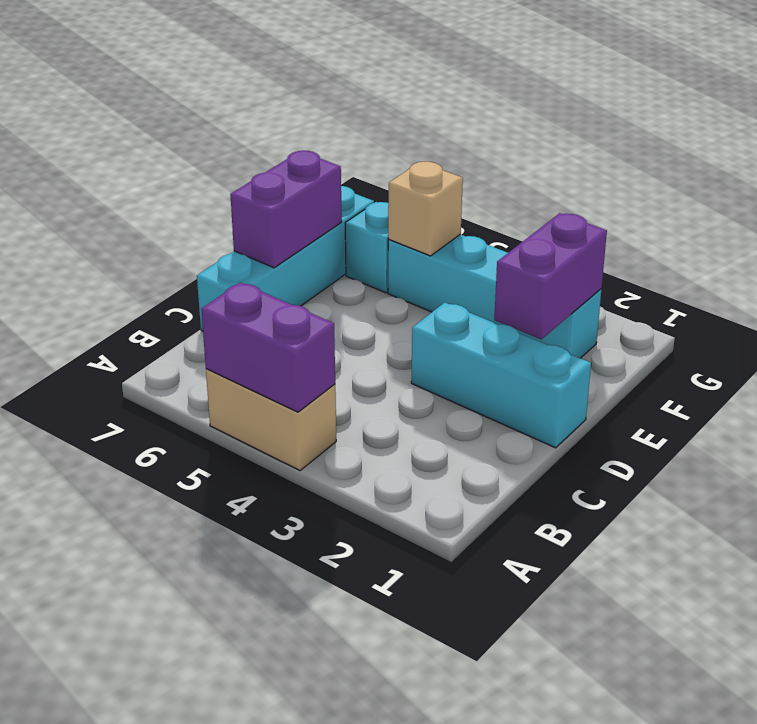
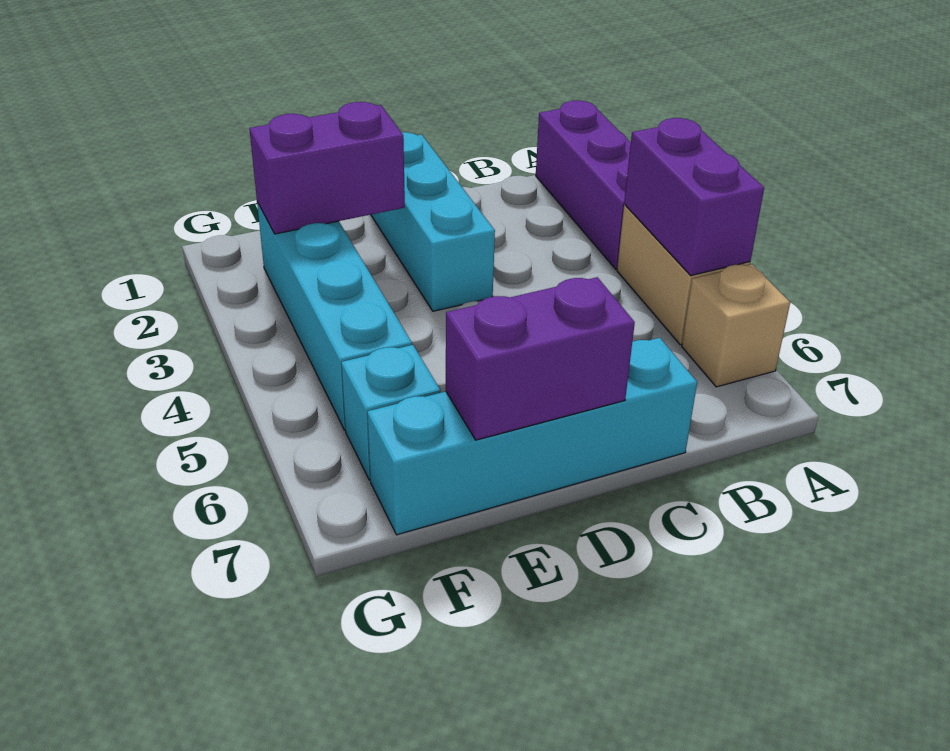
none -> purple brick A1:A3 level 1
tan brick F5 level 2 -> tan brick A6 level 1

